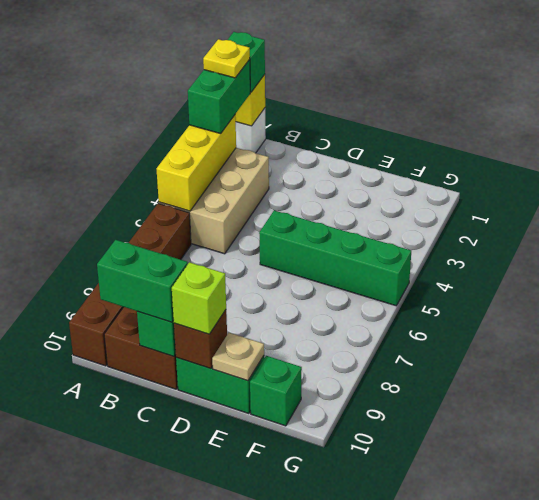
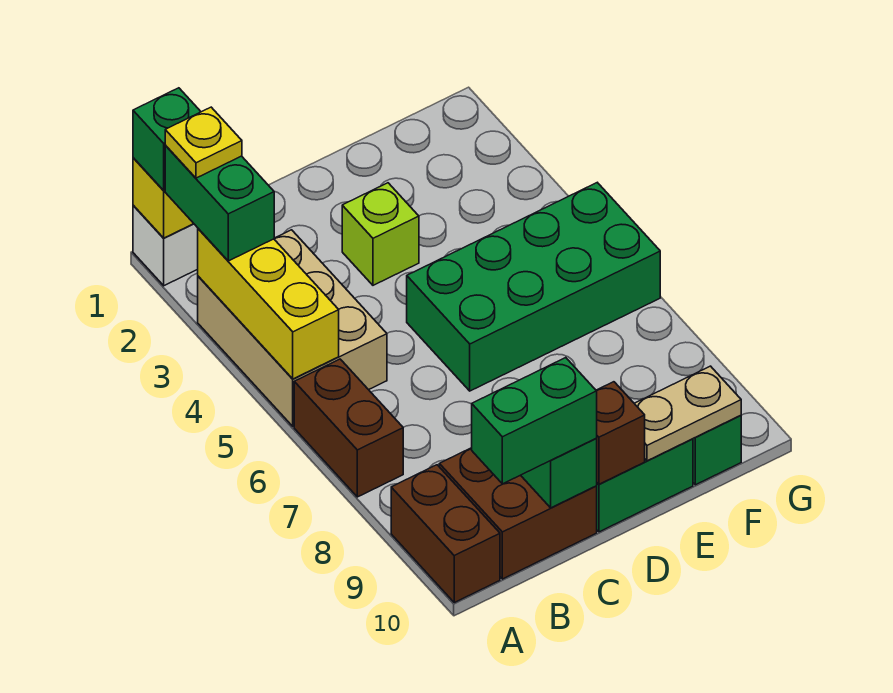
green brick D5:G5 level 1 -> green brick D5:G6 level 1
lime brick D10 level 3 -> lime brick D3 level 1
tan plate E10 level 2 -> tan plate E10:F10 level 2

